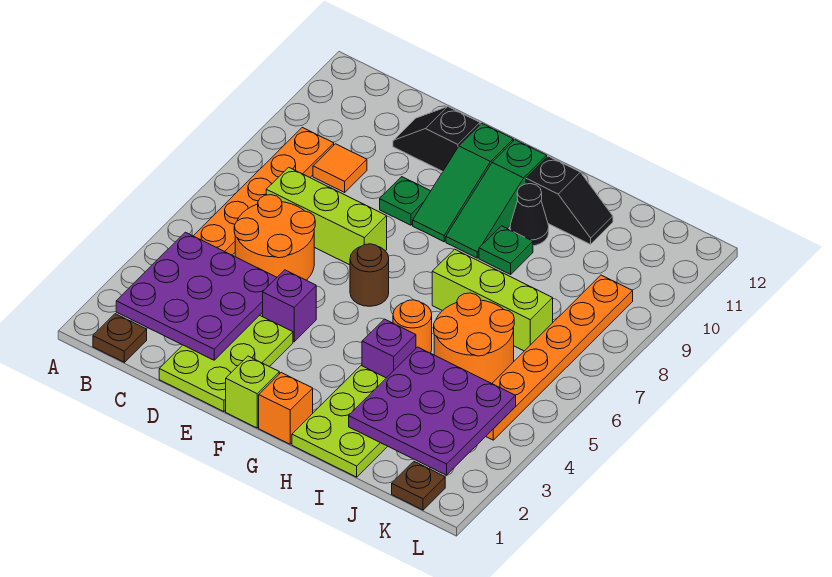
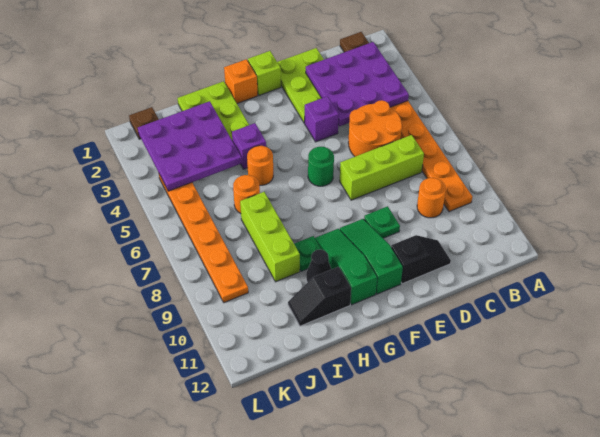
orange tile C9 level 1 -> orange round brick C9 level 1
brown round brick F6 level 1 -> green round brick F6 level 1
lime brick H7:J7 level 1 -> lime brick I7:I9 level 1
orange round brick I5:J6 level 1 -> orange round brick I6 level 1

